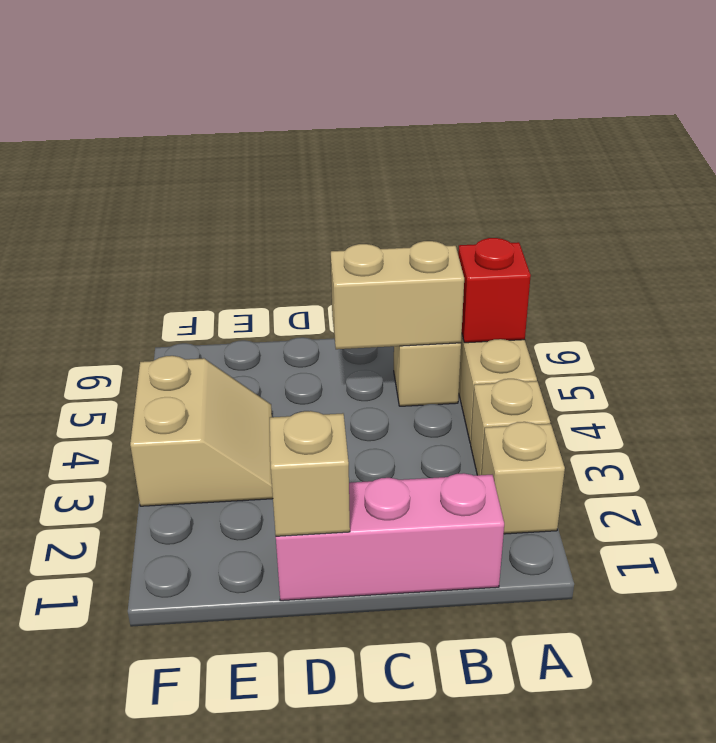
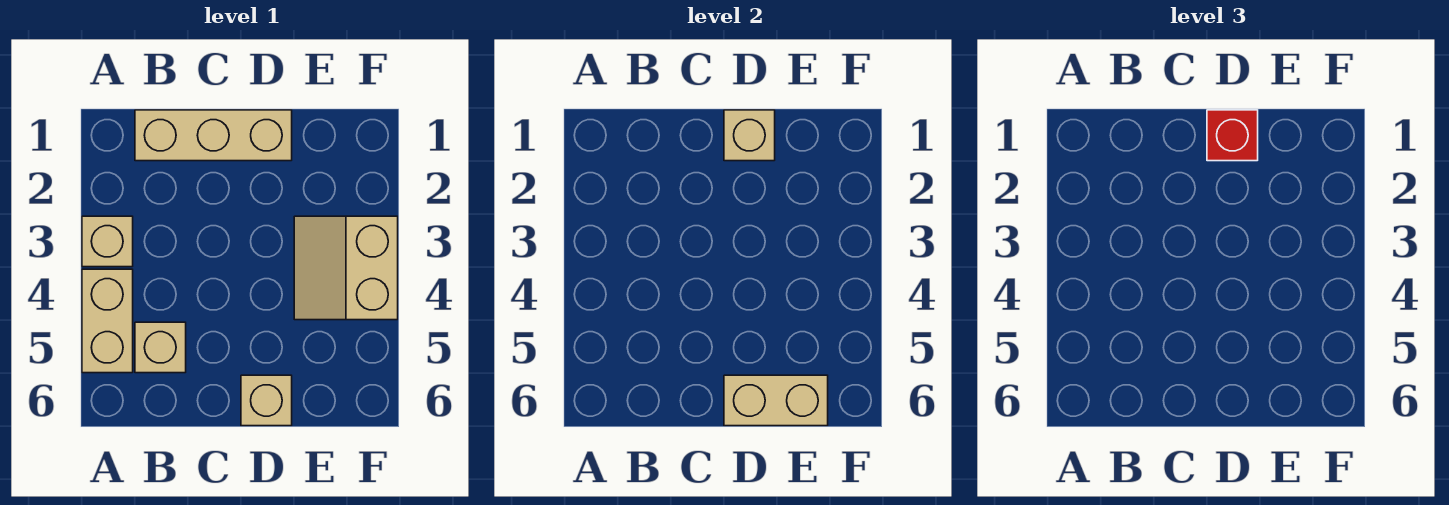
tan brick A2 level 1 -> tan brick D6 level 1
red brick A5 level 2 -> red brick D1 level 3
pink brick B1:D1 level 1 -> tan brick B1:D1 level 1
tan brick B5:C5 level 2 -> tan brick D6:E6 level 2

